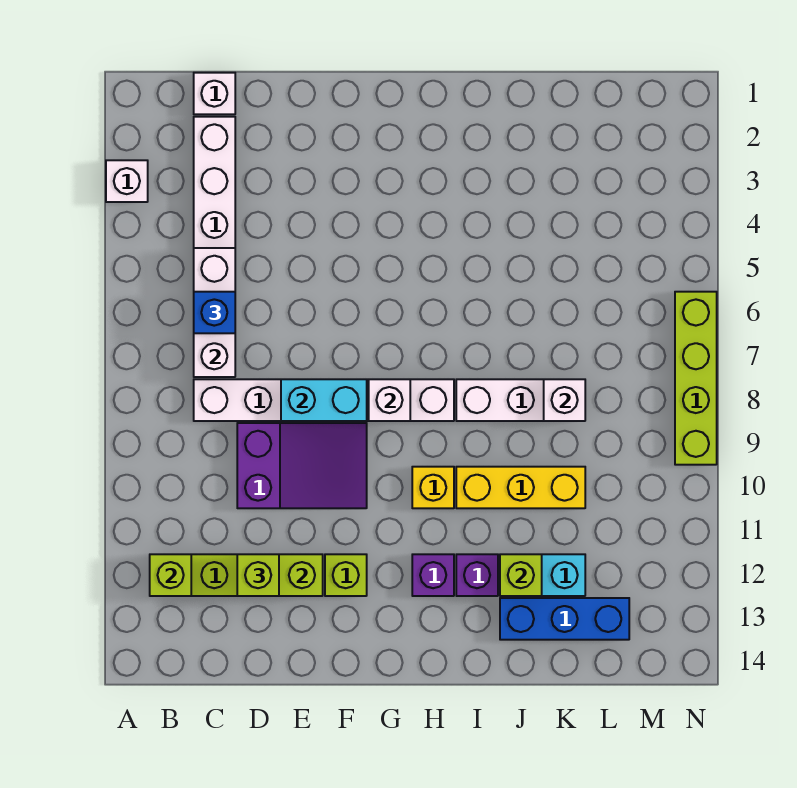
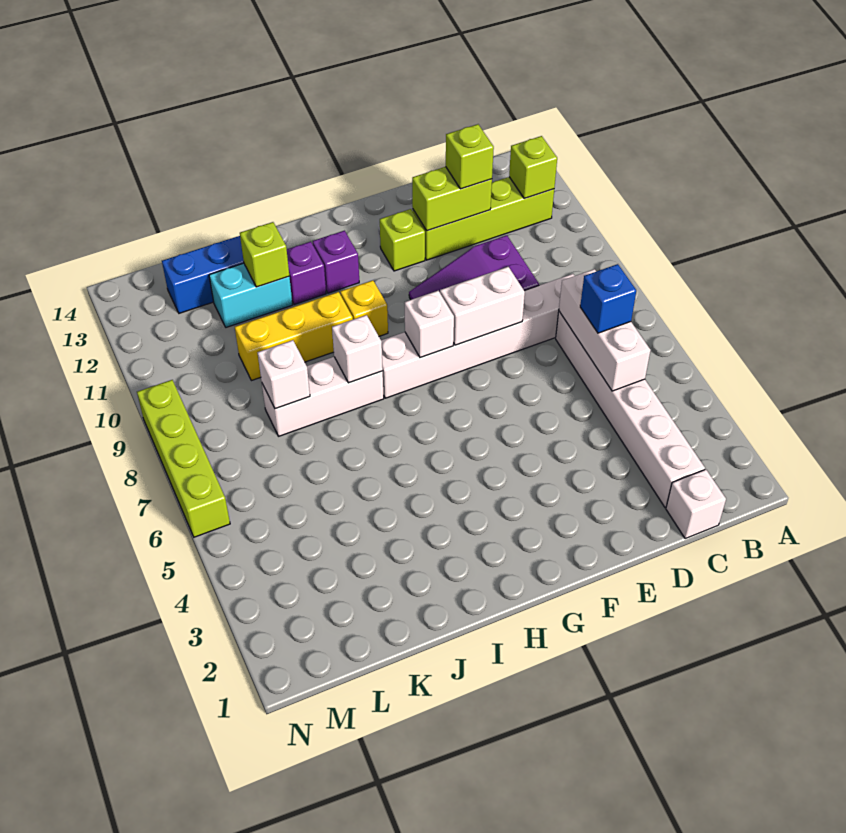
white brick A3 level 1 -> white brick I8 level 2
cyan brick E8:F8 level 2 -> white brick E8:F8 level 2

